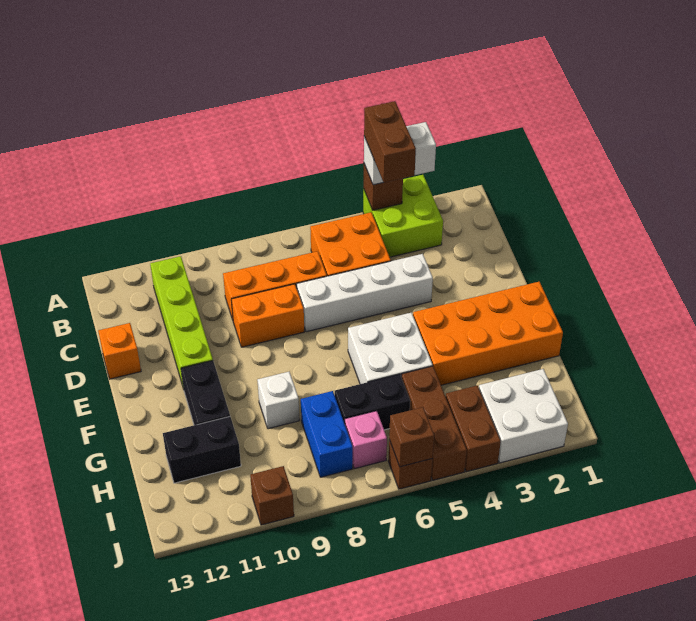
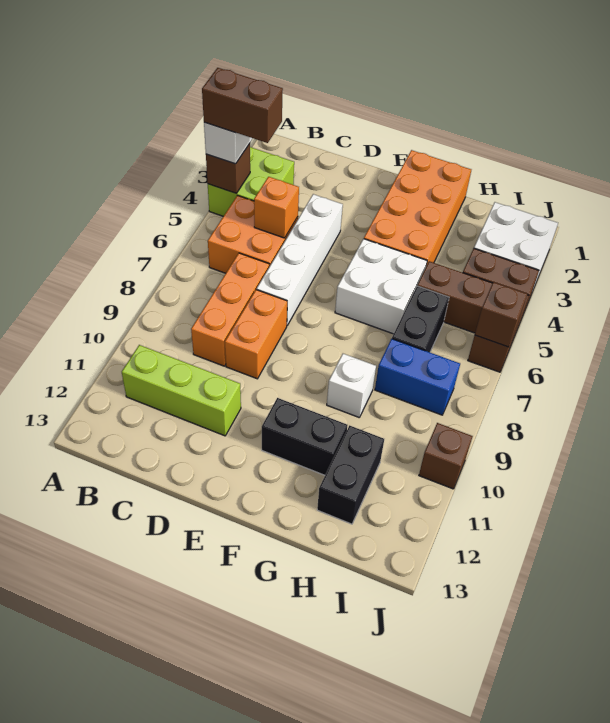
lime brick B11:E11 level 1 -> lime brick B11:D11 level 1
orange brick D13 level 1 -> orange brick C5 level 2
pink brick I7 level 1 -> none

